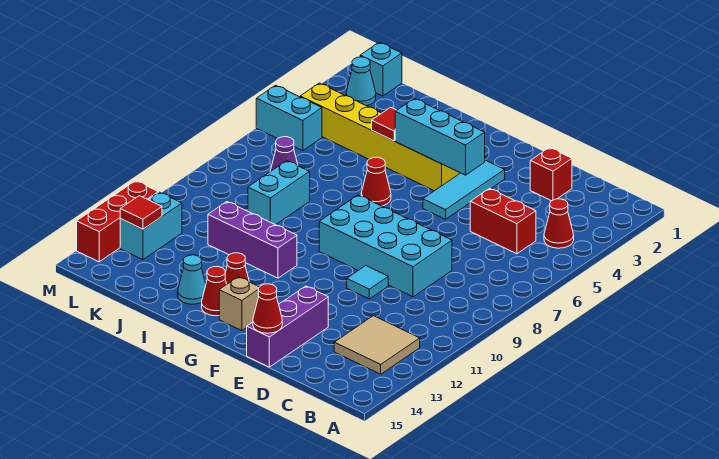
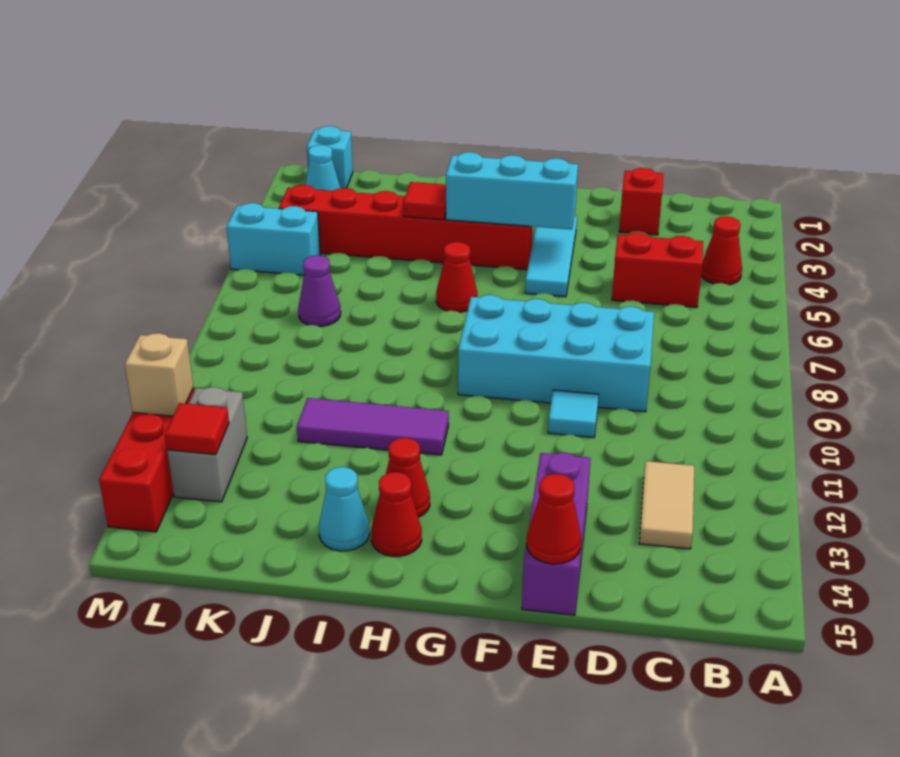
tan tile B12:C13 level 1 -> tan tile C12:C13 level 1
yellow brick G4:L4 level 1 -> red brick G4:L4 level 1
tan brick G14 level 1 -> tan brick M12 level 2
purple brick H11:J11 level 1 -> purple tile H11:J11 level 1
cyan brick J8:J9 level 1 -> none
cyan brick L12:L13 level 1 -> grey brick L12:L13 level 1

